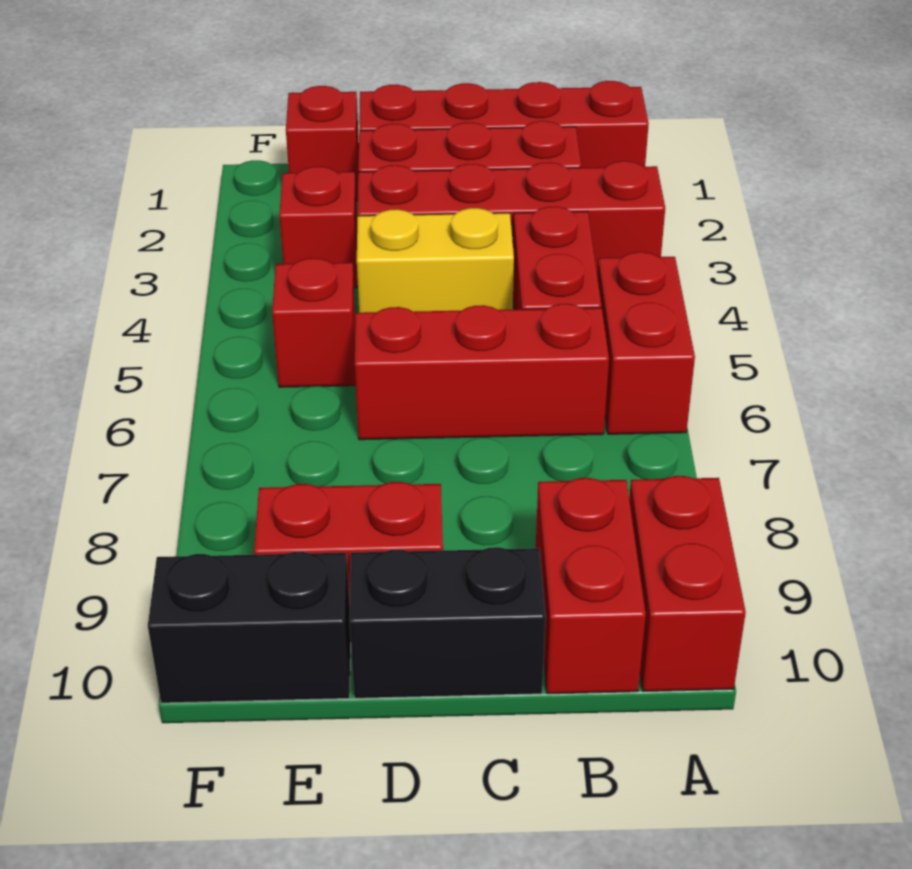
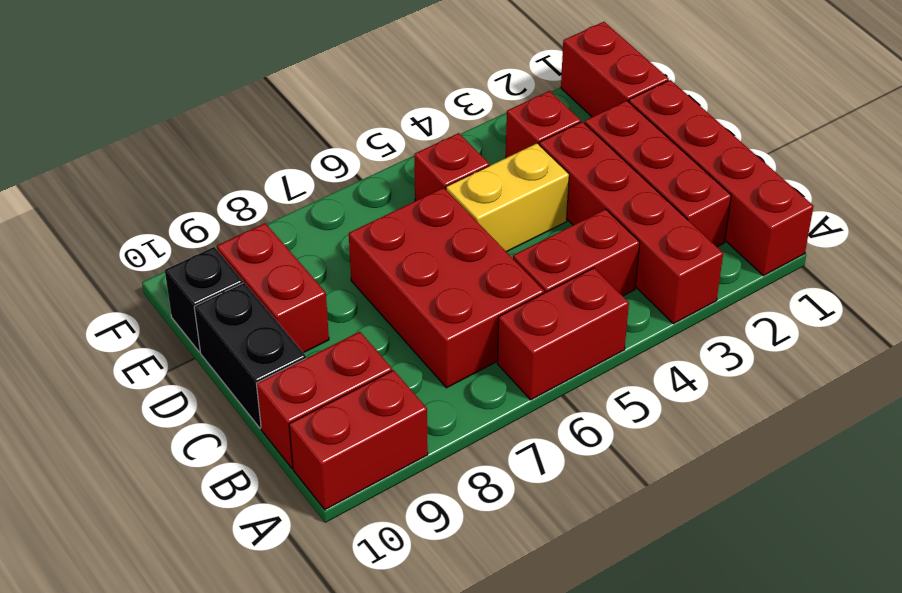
red brick B6:D6 level 1 -> red brick B6:D7 level 1
yellow brick C4:D4 level 1 -> yellow brick D4:D5 level 1
red brick E1 level 1 -> red brick E1:F1 level 1
black brick E10:F10 level 1 -> black brick E10 level 1

